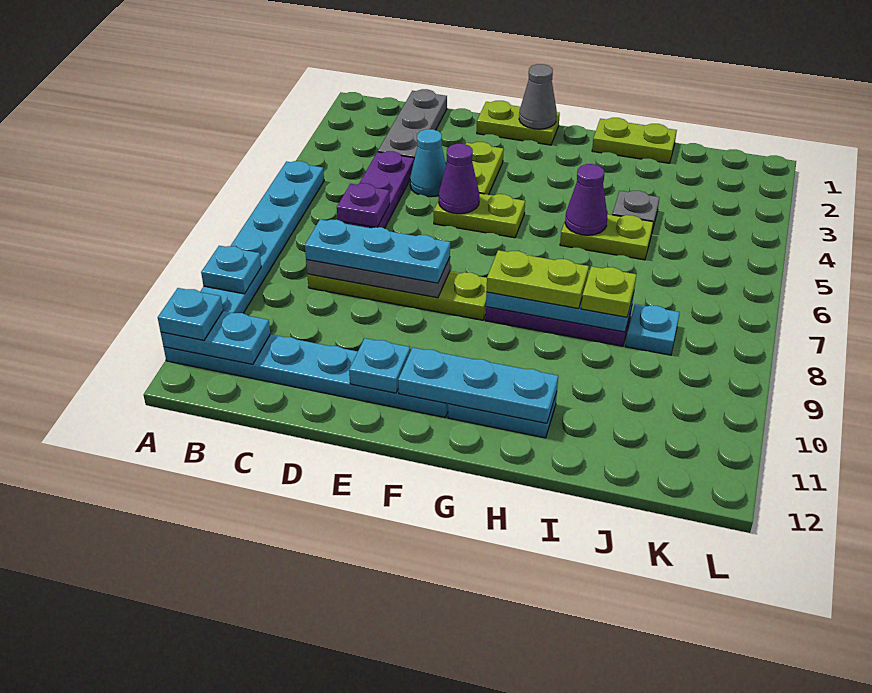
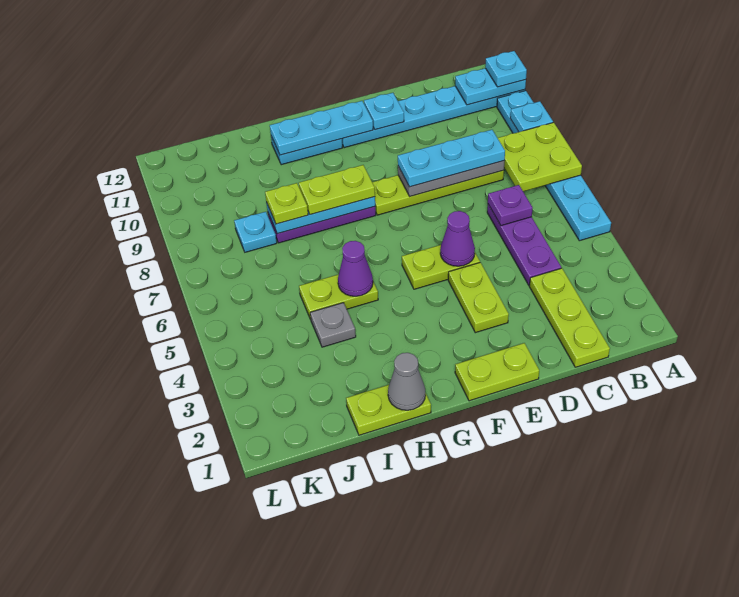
none -> lime plate A7:B8 level 2
grey plate C1:C3 level 1 -> lime plate C1:C3 level 1
cyan cone D4 level 1 -> none
grey cone F1 level 2 -> grey cone H1 level 2

